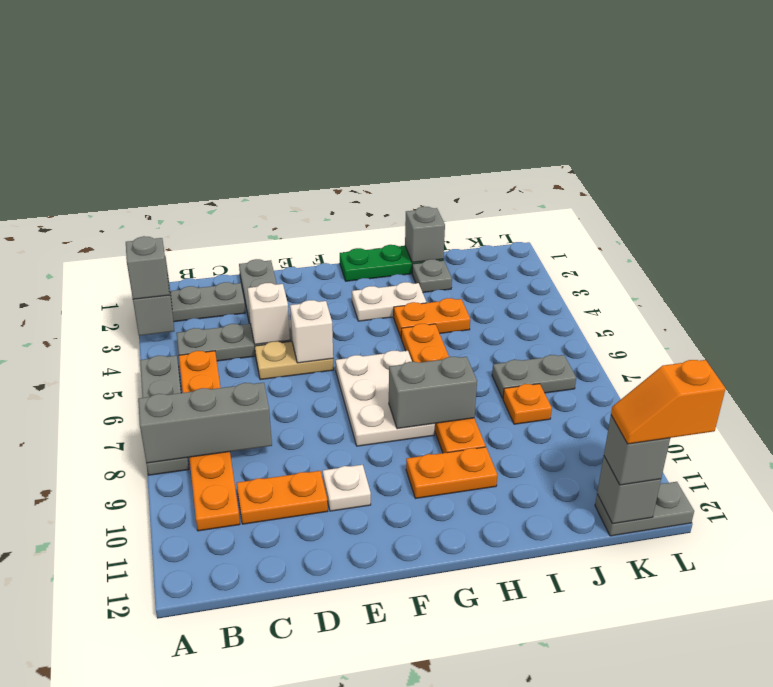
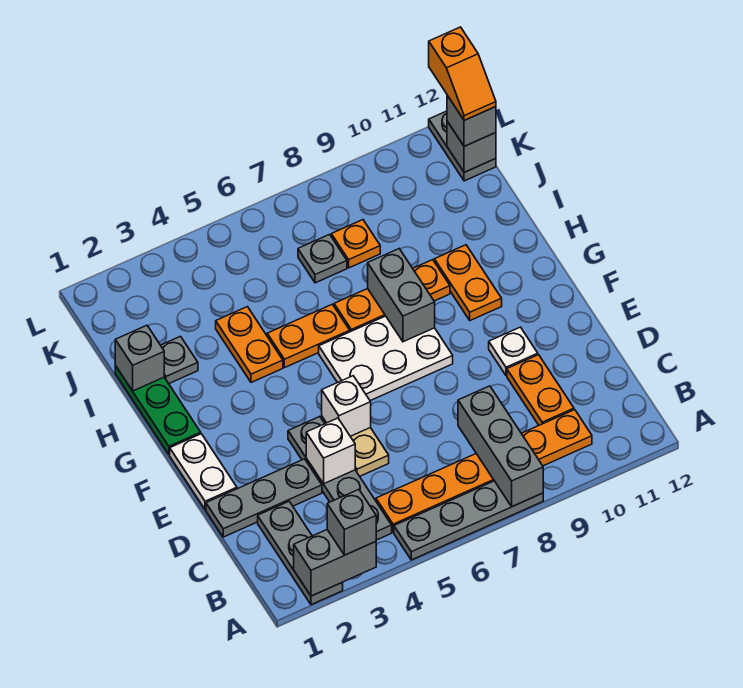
white plate G3:H3 level 1 -> white plate E1:F1 level 1
grey plate J7:K7 level 1 -> grey plate J7 level 1

